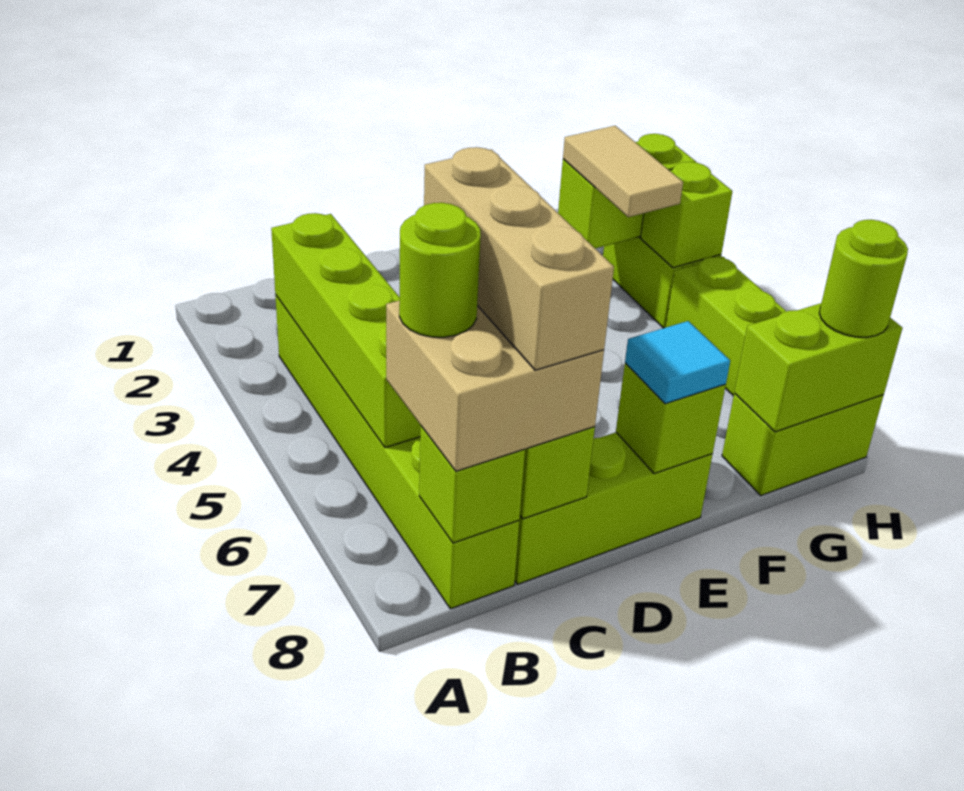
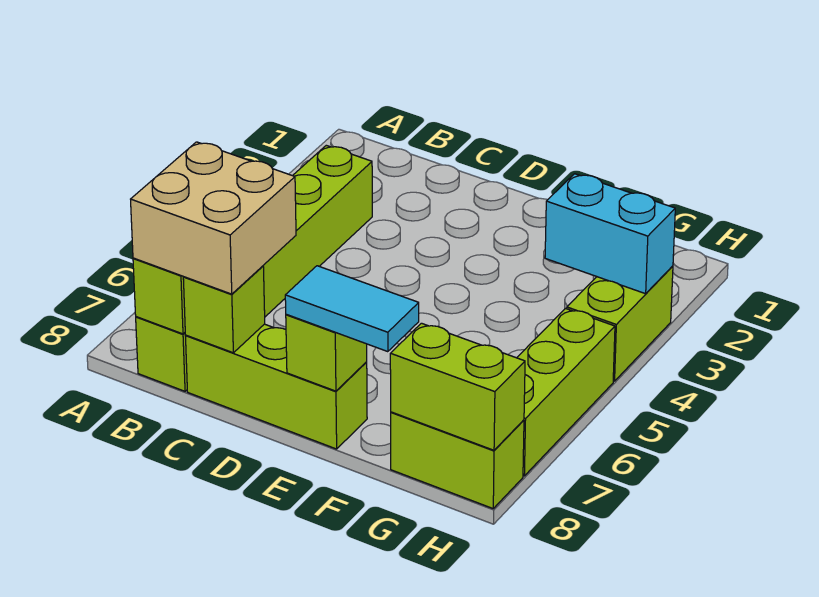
lime brick B3:B6 level 2 -> none
lime round brick B7 level 4 -> none
tan brick C6:C8 level 4 -> none
cyan tile E8 level 3 -> cyan tile E8:F8 level 3
lime brick G3:H3 level 2 -> cyan brick G3:H3 level 2
tan tile G3:G4 level 3 -> none
lime brick H4 level 2 -> none
lime round brick H8 level 3 -> none

